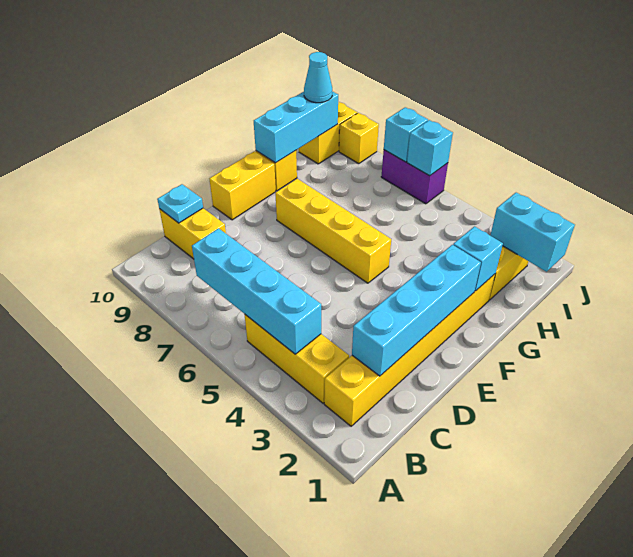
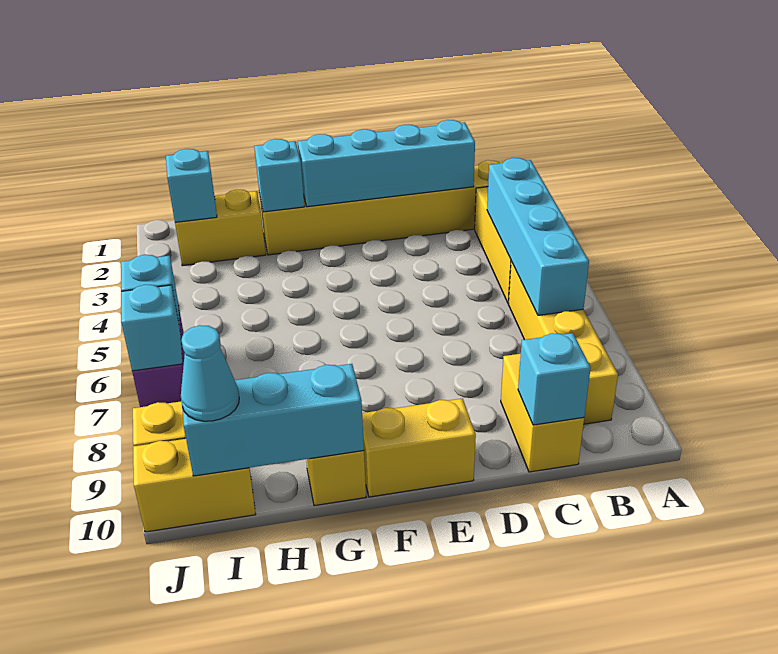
cyan plate C10 level 2 -> cyan brick C10 level 2
yellow brick F5:F8 level 1 -> yellow brick B6:B9 level 1
cyan brick I1:I2 level 2 -> cyan brick I2 level 2

